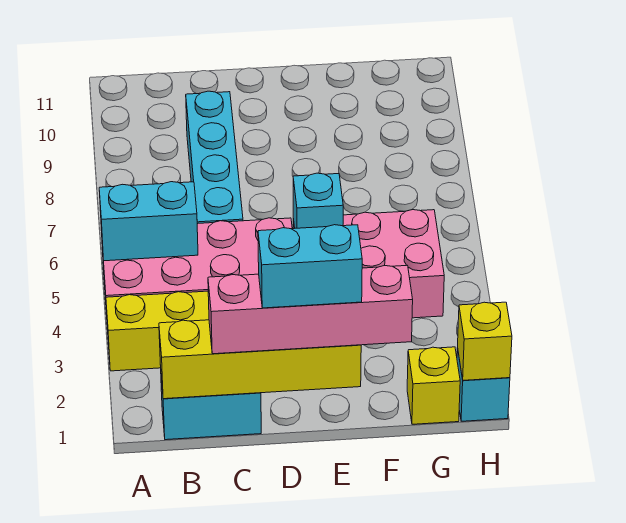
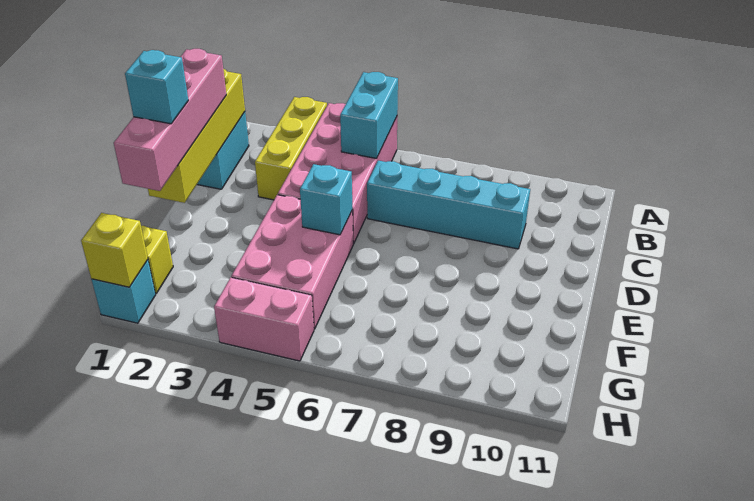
cyan brick D1:E1 level 4 -> cyan brick E1 level 4
none -> pink brick H4:H5 level 1

